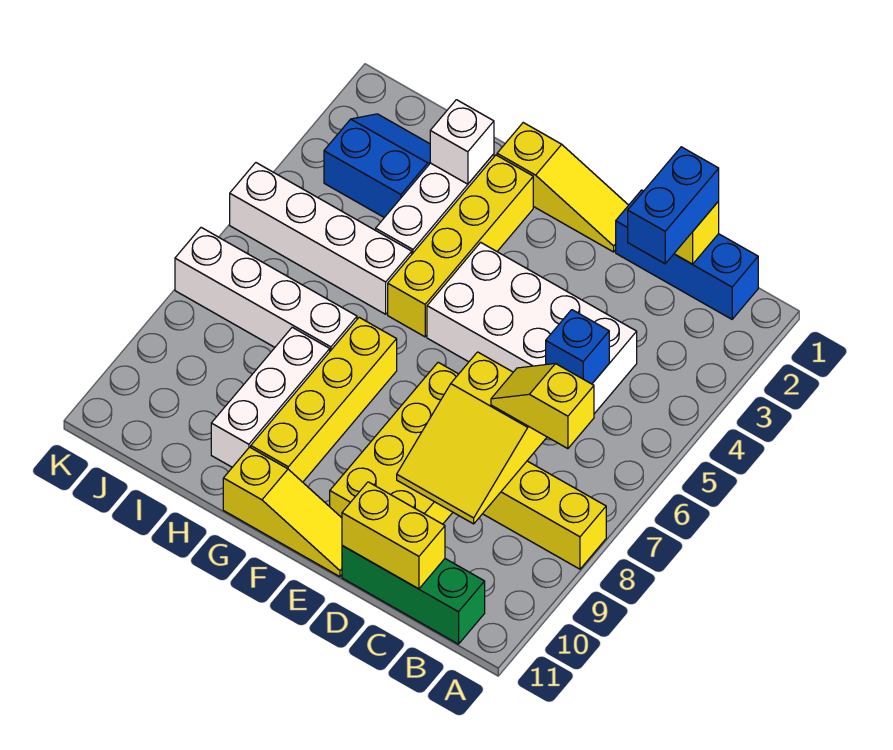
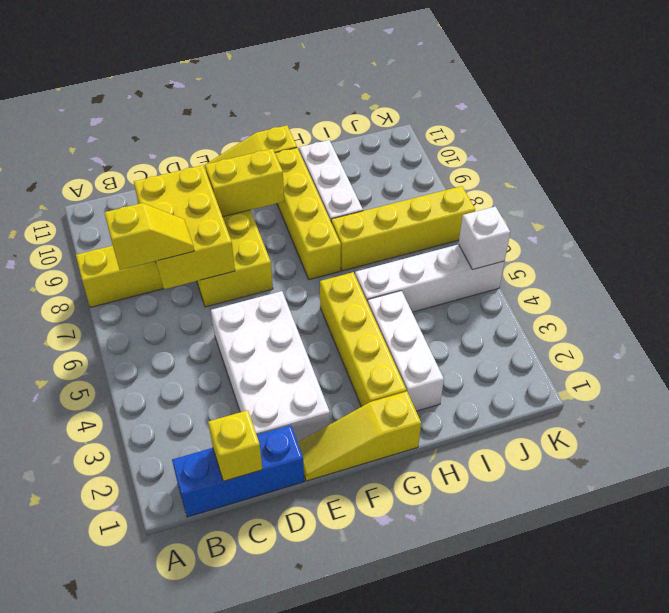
green brick B11:D11 level 1 -> none
blue brick C1:C2 level 3 -> none
white brick C4:F5 level 1 -> white brick D2:E5 level 1
blue brick C5 level 2 -> none
yellow slope C7:D9 level 2 top 7 -> yellow brick C7:D9 level 2
yellow brick C11:D11 level 2 -> yellow brick E9:F9 level 2
white brick H2 level 2 -> white brick K5 level 2
white brick H7:K7 level 1 -> yellow brick H7:K7 level 1
blue slope I2:J3 level 1 top 3 -> none

